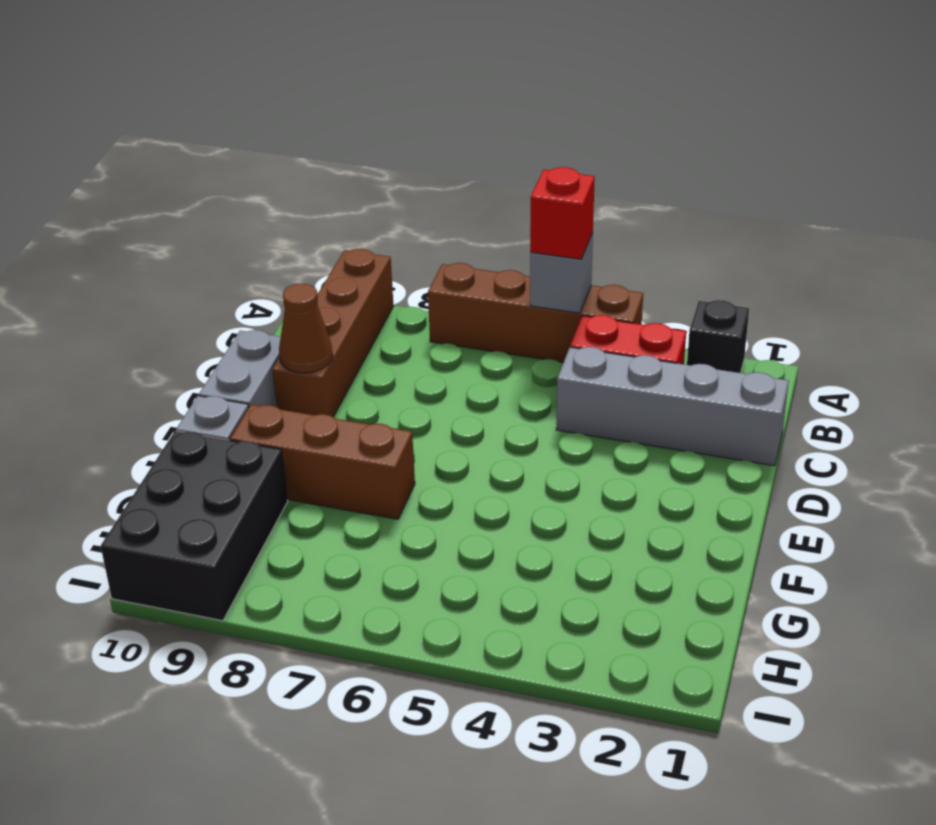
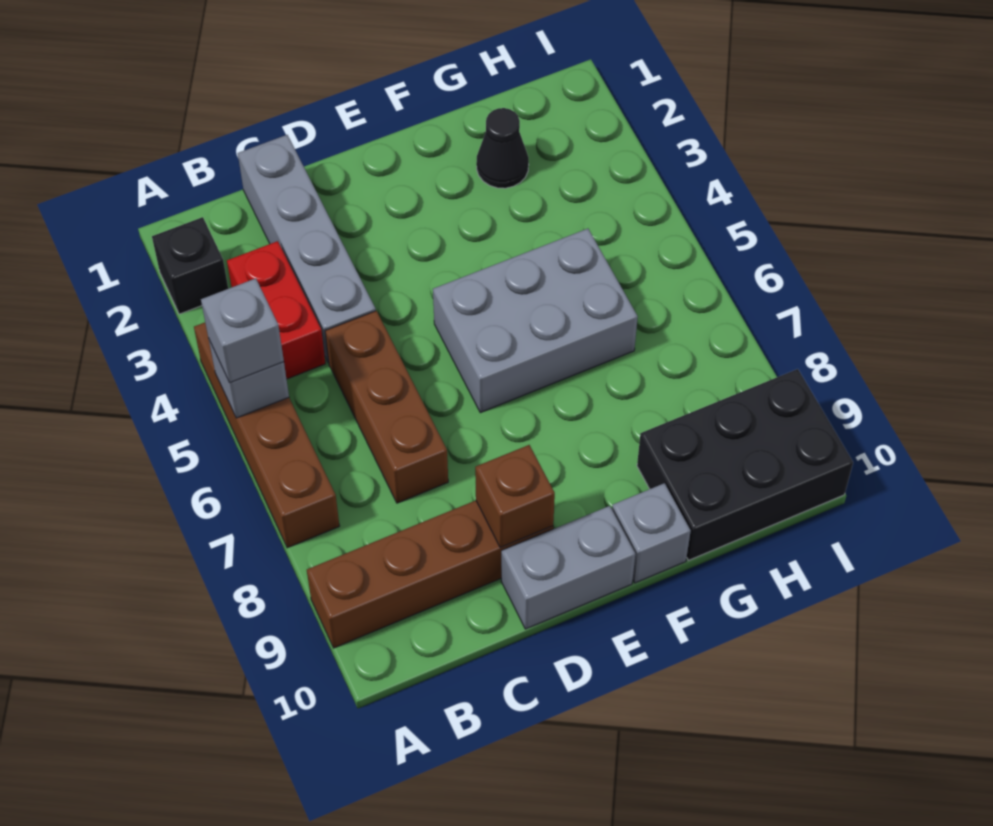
red brick A5 level 3 -> grey brick A5 level 3
brown cone D9 level 2 -> brown brick D9 level 2
none -> grey brick E5:G6 level 1
brown brick F7:F9 level 1 -> brown brick C5:C7 level 1
none -> black cone G2 level 1

